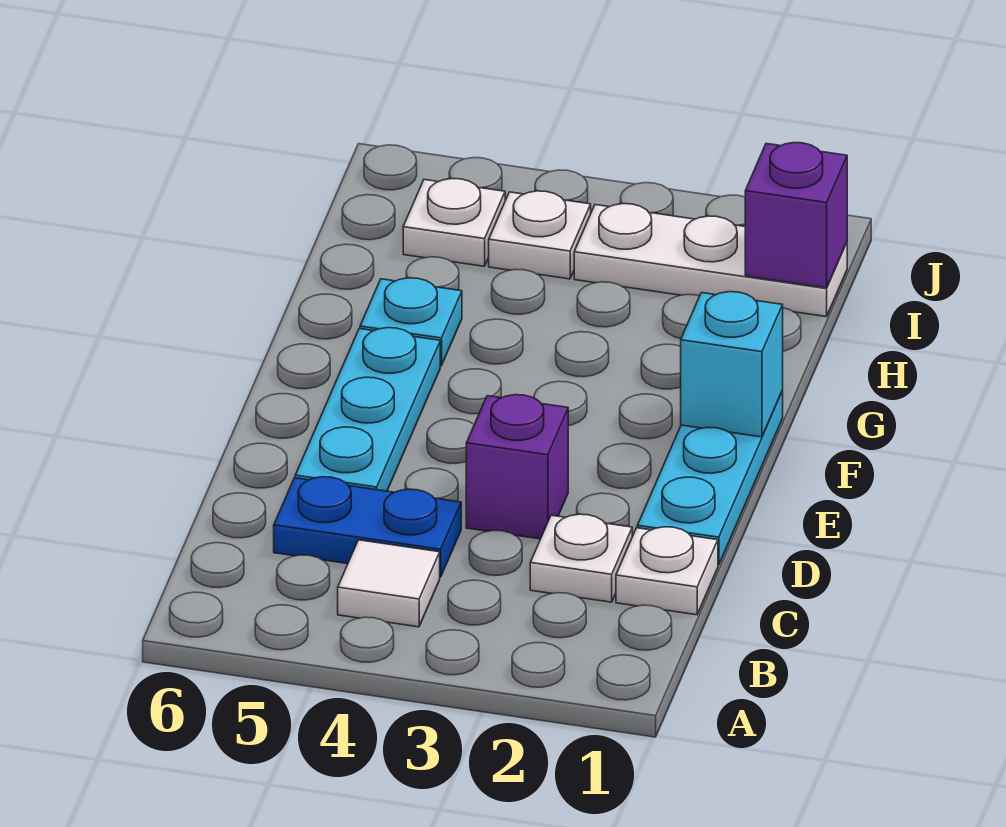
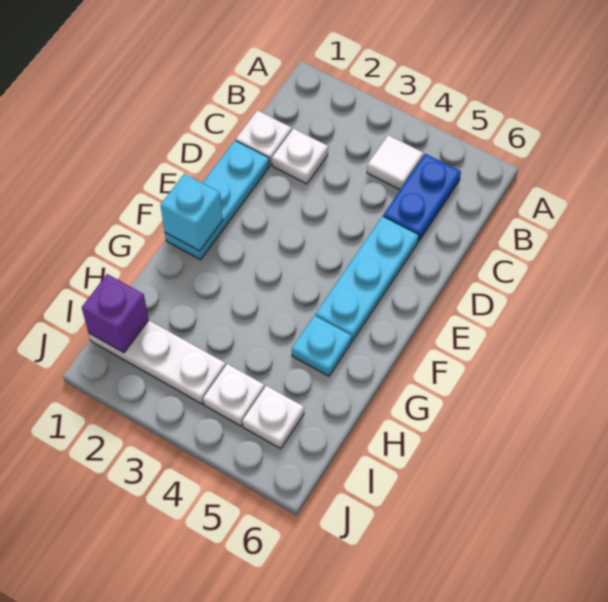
blue plate C4:C5 level 1 -> blue plate B5:C5 level 1
purple brick D3 level 1 -> none

